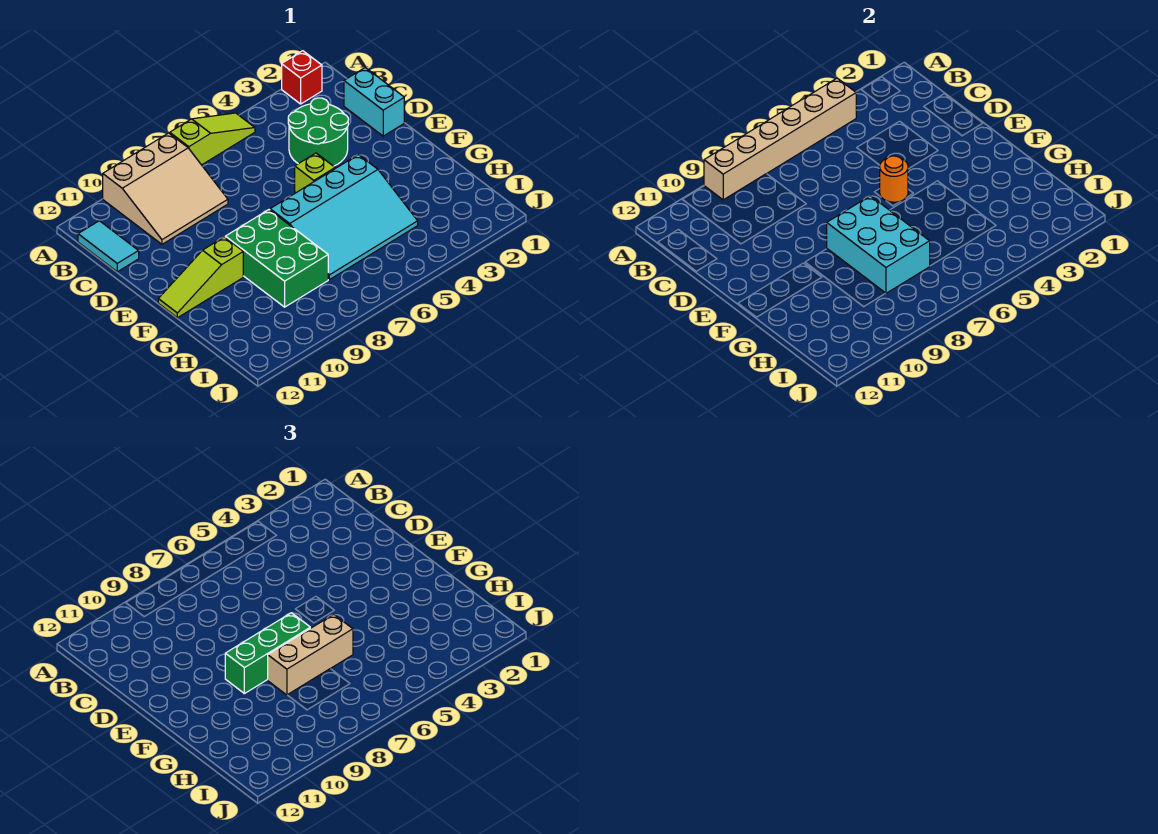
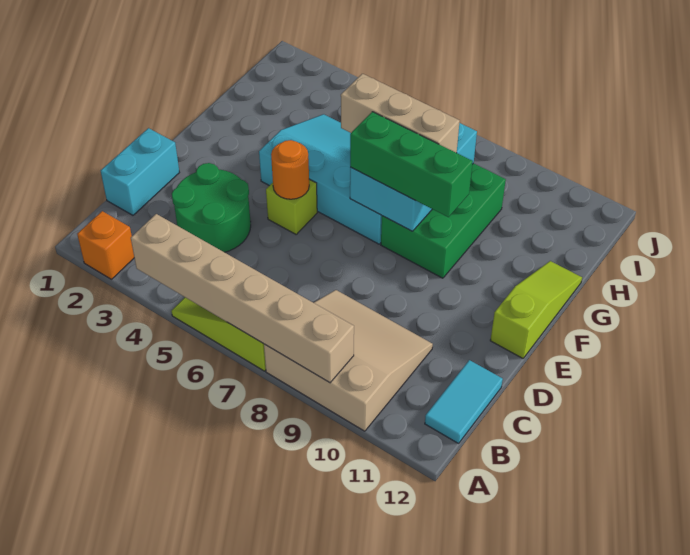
red brick A2 level 1 -> orange brick A2 level 1
lime slope F10:F12 level 1 top 10 -> lime slope E12:G12 level 1 top E

